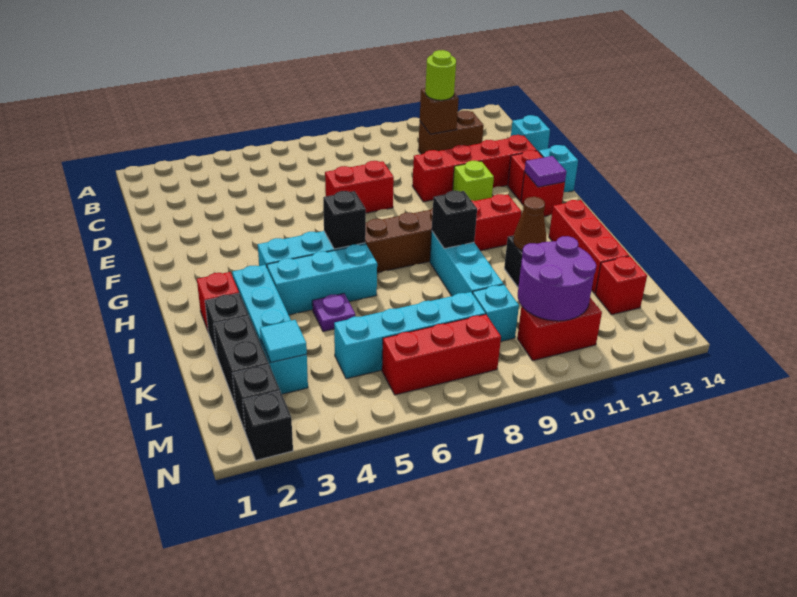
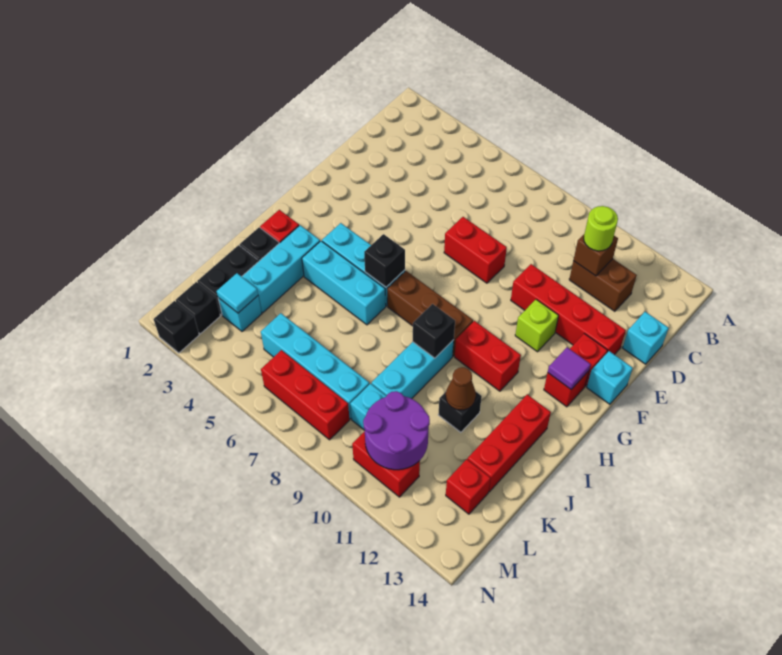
purple plate J5 level 1 -> none

